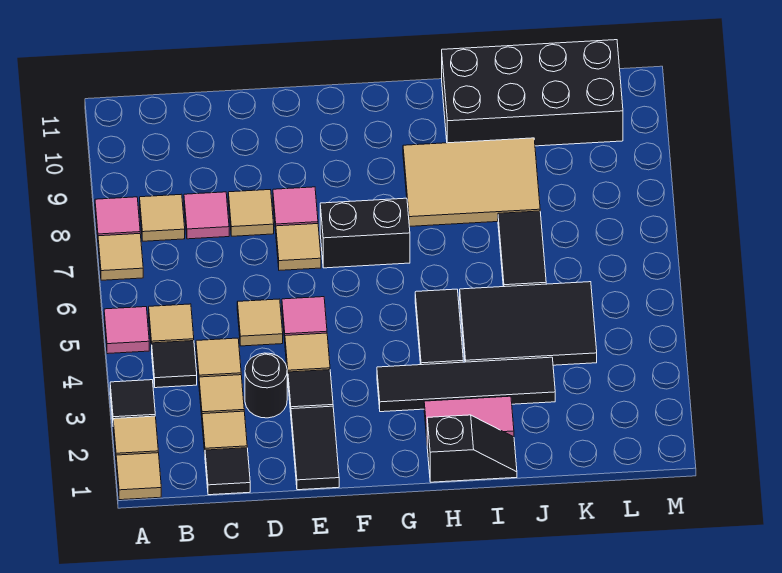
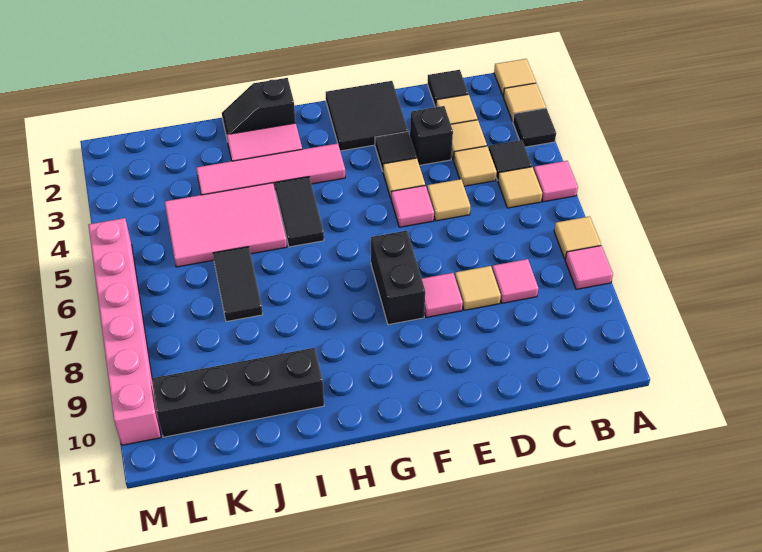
tan tile B8 level 1 -> none
black round brick D3 level 1 -> black brick D3 level 1
black tile E1:E2 level 1 -> black tile E1:F2 level 1
tan tile E7 level 1 -> none
black brick F7:G7 level 1 -> black brick F7:F8 level 1
black tile G3:J3 level 1 -> pink tile G3:J3 level 1
tan tile H8:J9 level 1 -> none
black tile I4:K5 level 1 -> pink tile I4:K5 level 1
black brick I10:L11 level 1 -> black brick I10:L10 level 1
none -> pink brick M5:M10 level 1

